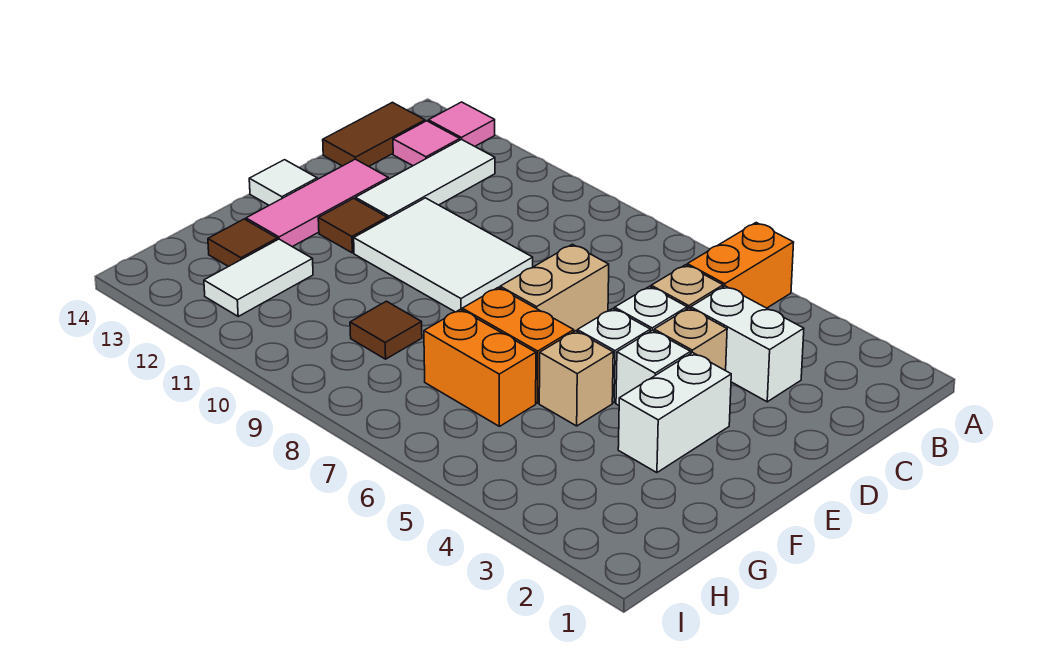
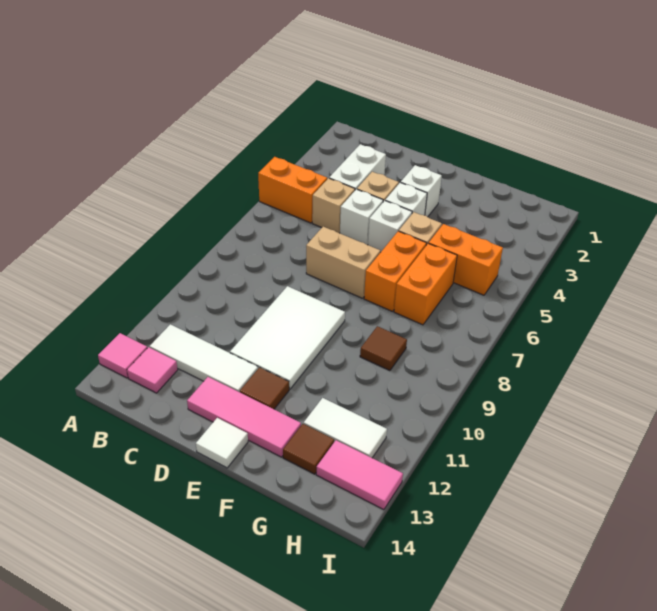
brown tile B14:C14 level 1 -> none
white brick E3:F3 level 1 -> white brick E3 level 1
none -> orange brick G5:H5 level 1
none -> pink tile H13:I13 level 1

